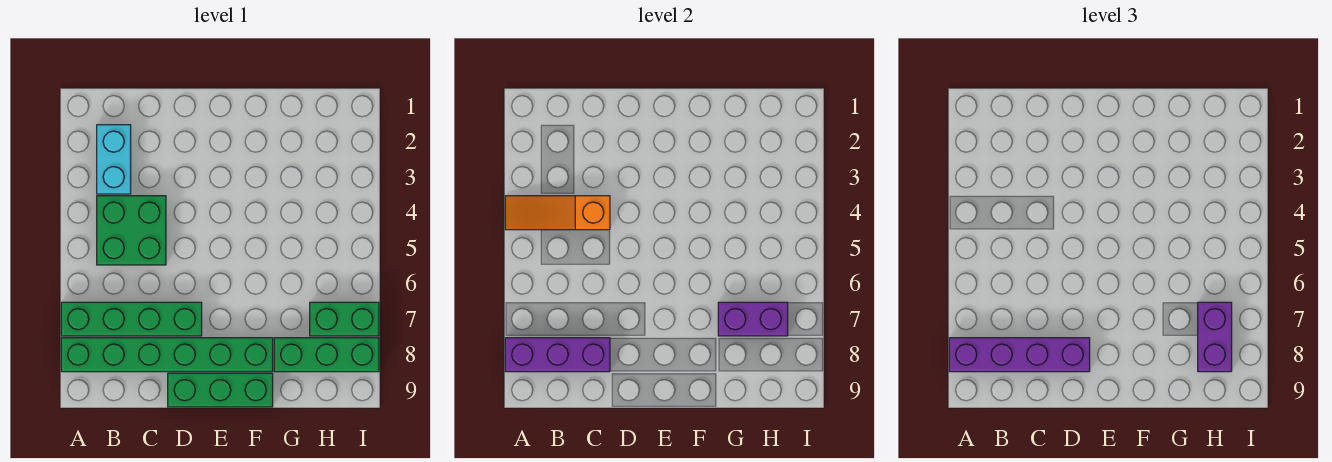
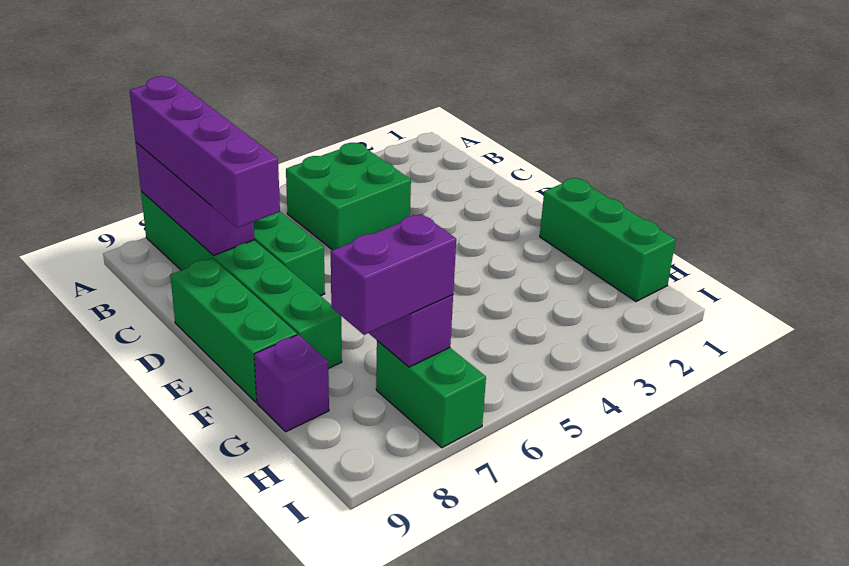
orange slope A4:C4 level 2 top C -> none
cyan brick B2:B3 level 1 -> none
green brick G8:I8 level 1 -> green brick F1:H1 level 1
none -> purple brick G9 level 1

